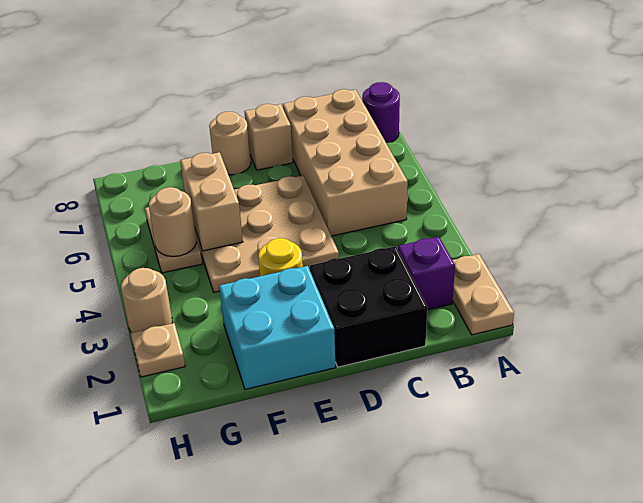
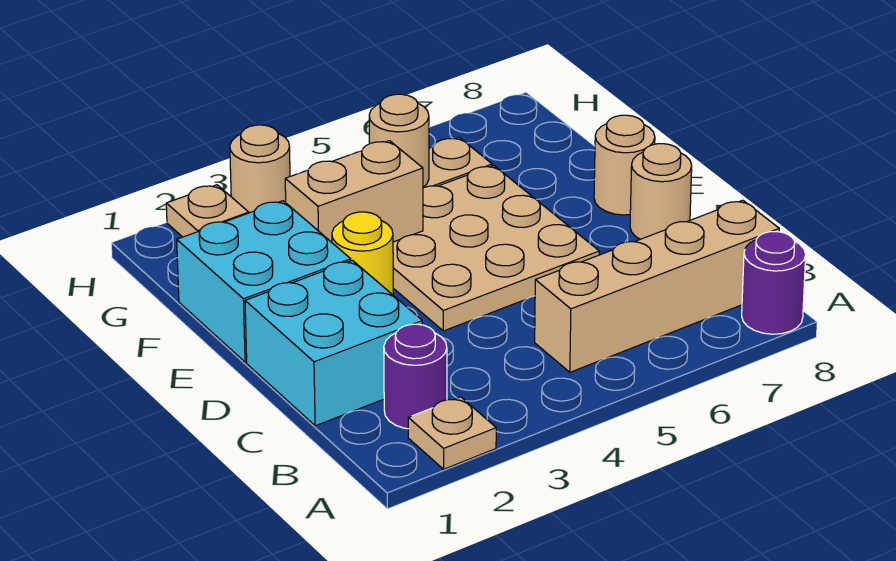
tan plate A1:A2 level 1 -> tan plate A2 level 1
purple brick B2 level 1 -> purple round brick B2 level 1
tan brick B5:C8 level 1 -> tan brick B5:B8 level 1
black brick C1:D2 level 1 -> cyan brick C1:D2 level 1
tan brick D8 level 1 -> tan round brick D8 level 1
tan brick F5:F6 level 2 -> tan brick F3:F4 level 2

